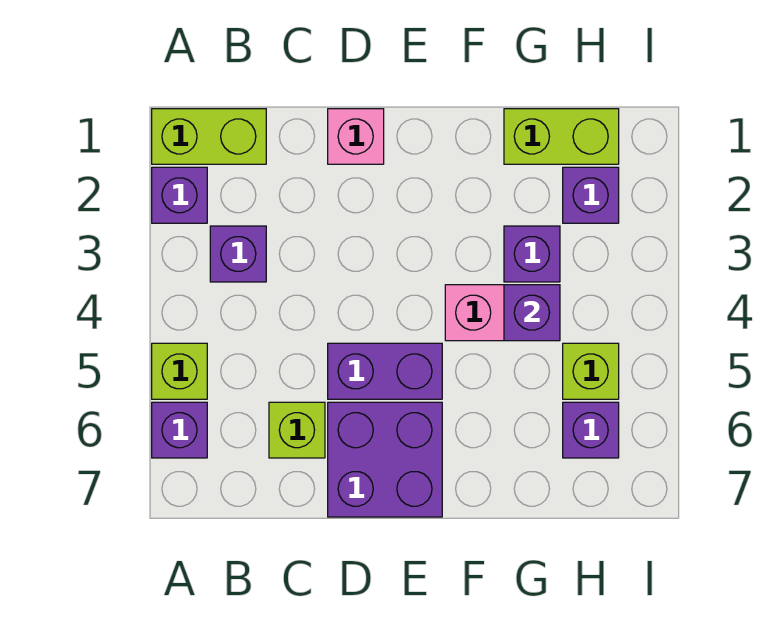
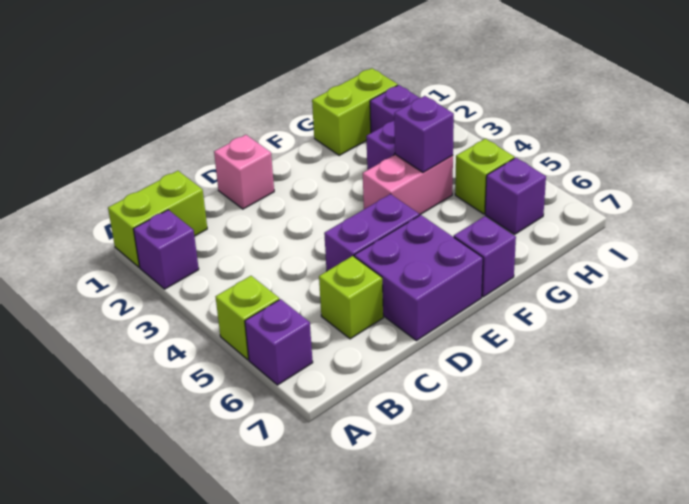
purple brick B3 level 1 -> purple brick F7 level 1

